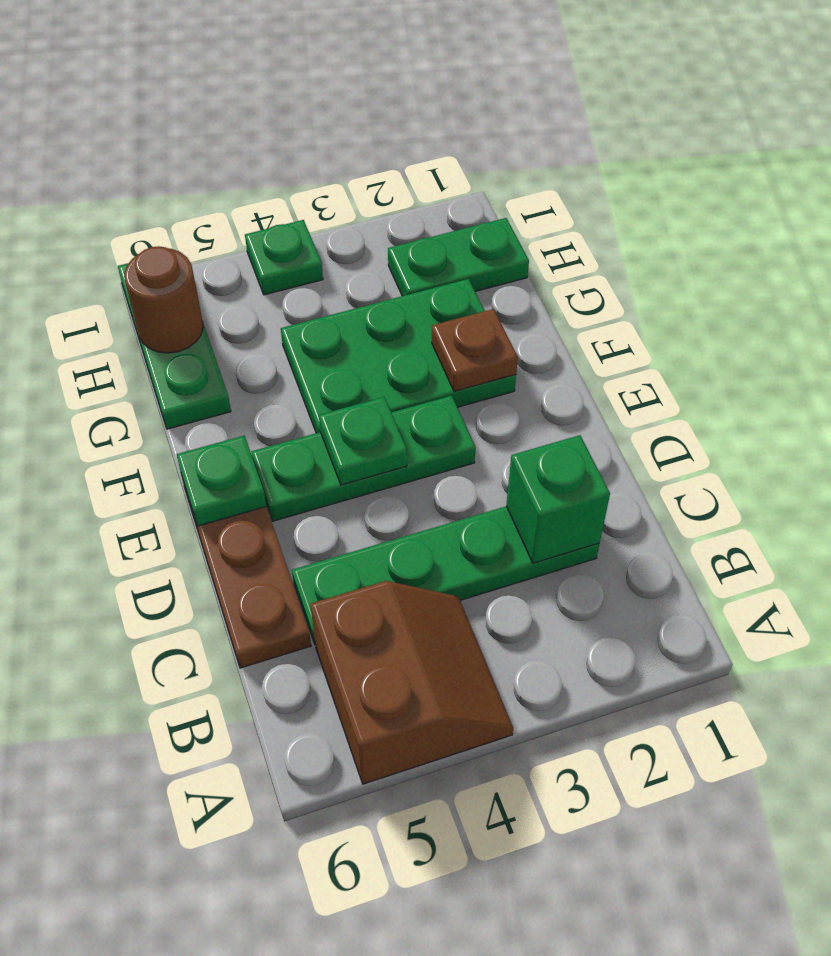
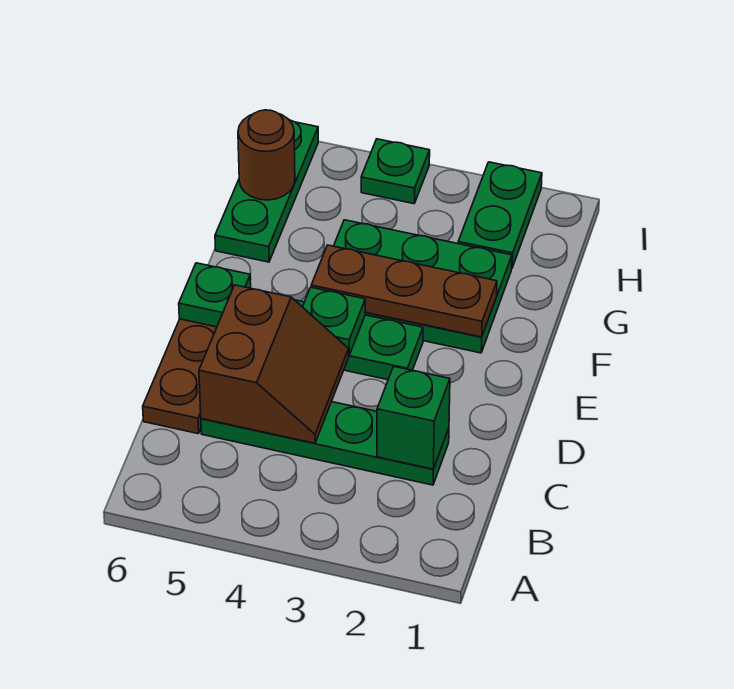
brown slope A4:B5 level 1 top 5 -> brown slope C4:D5 level 2 top 5
brown plate F2 level 2 -> brown plate F2:F4 level 2
green plate H1:H2 level 1 -> green plate H2:I2 level 1

